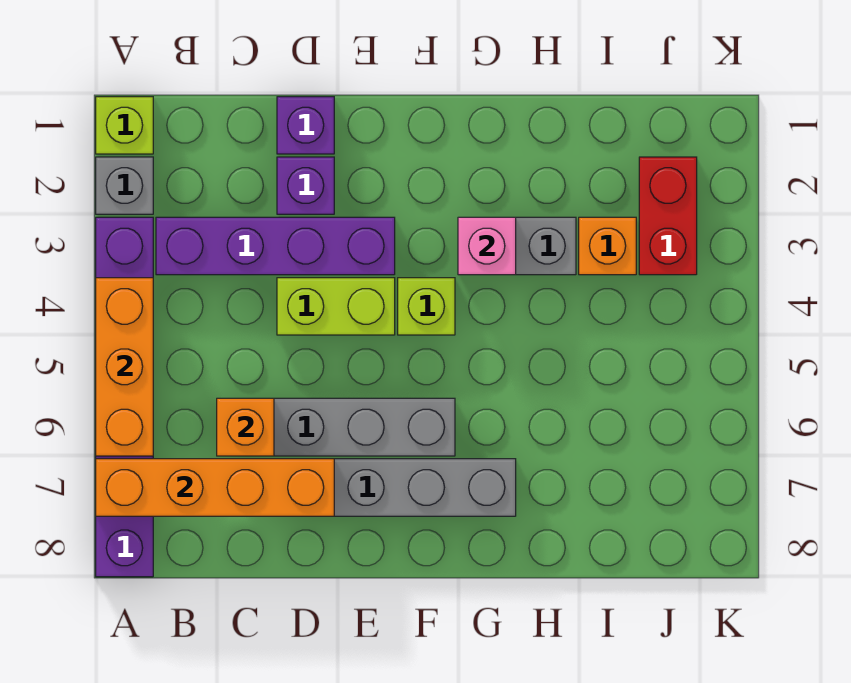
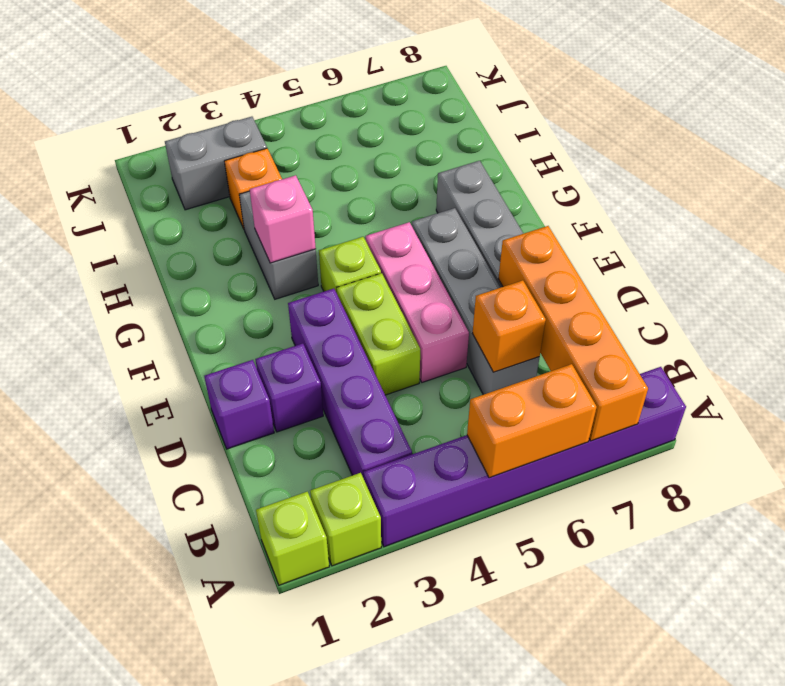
grey brick A2 level 1 -> lime brick A2 level 1
orange brick A4:A6 level 2 -> orange brick A5:A6 level 2
none -> pink brick D5:F5 level 1
red brick J2:J3 level 1 -> grey brick J2:J3 level 1

